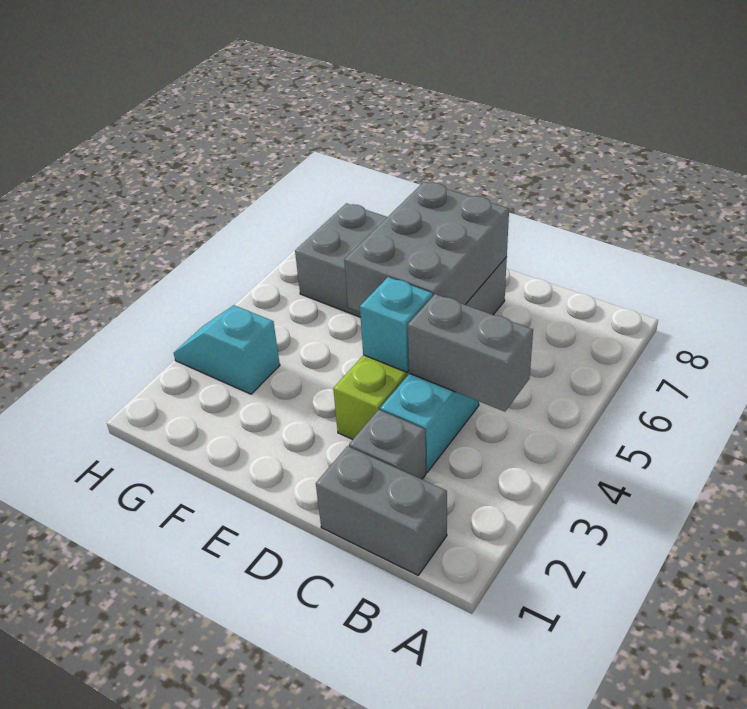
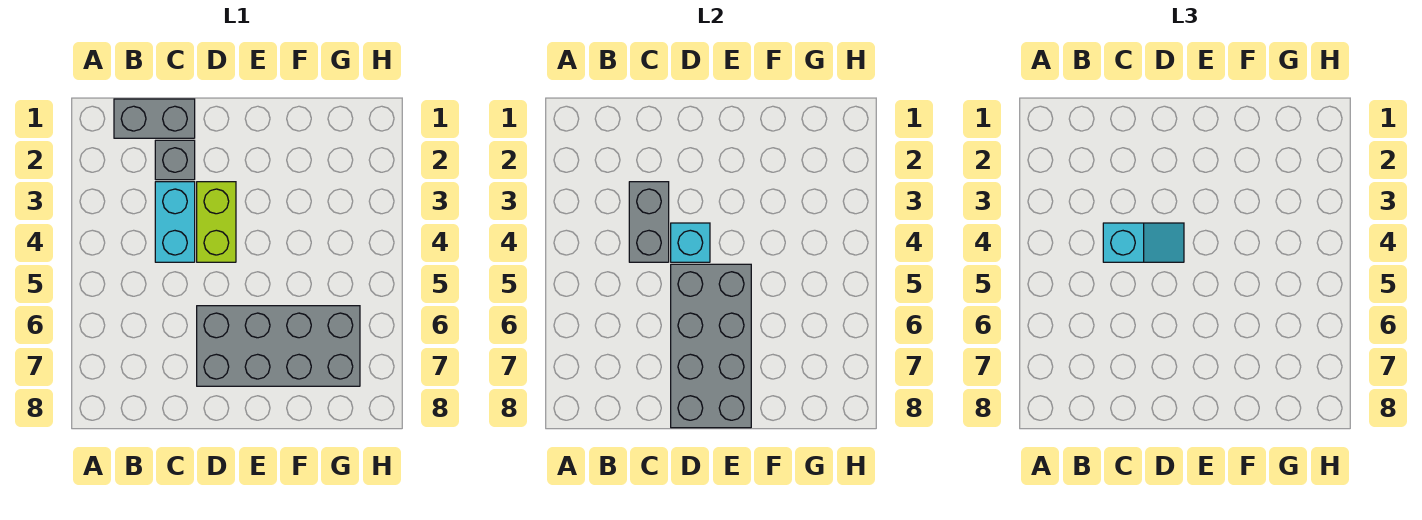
grey brick B4:C4 level 2 -> grey brick C3:C4 level 2
grey brick D5:E7 level 2 -> grey brick D5:E8 level 2
cyan slope G3:H3 level 1 top G -> cyan slope C4:D4 level 3 top C

